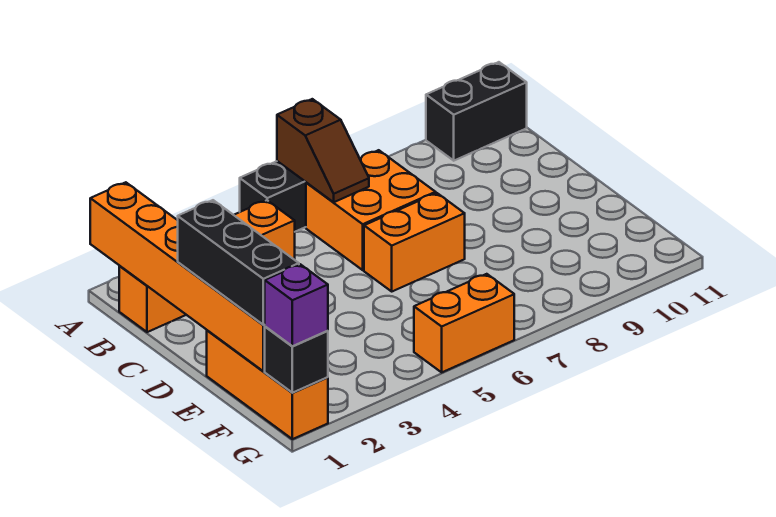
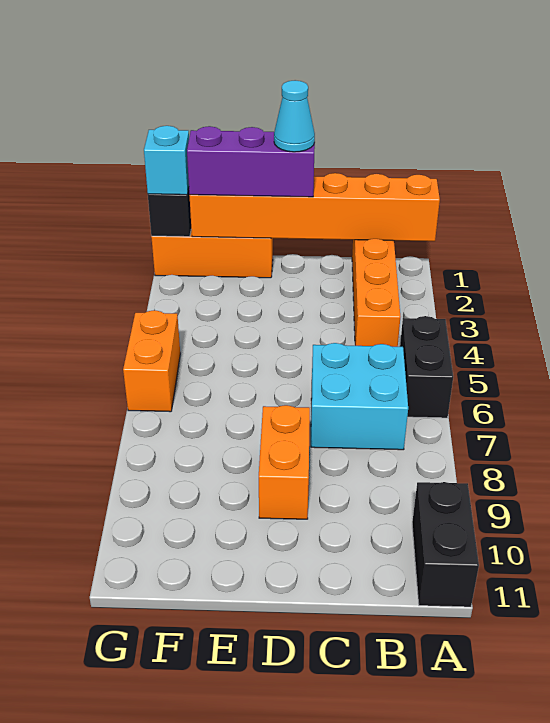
brown slope A6:B6 level 2 top A -> none
orange brick B6:C7 level 1 -> cyan brick B6:C7 level 1
black brick D1:F1 level 3 -> purple brick D1:F1 level 3
none -> cyan cone D1 level 4
orange brick D6:D7 level 1 -> orange brick D8:D9 level 1
purple brick G1 level 3 -> cyan brick G1 level 3

